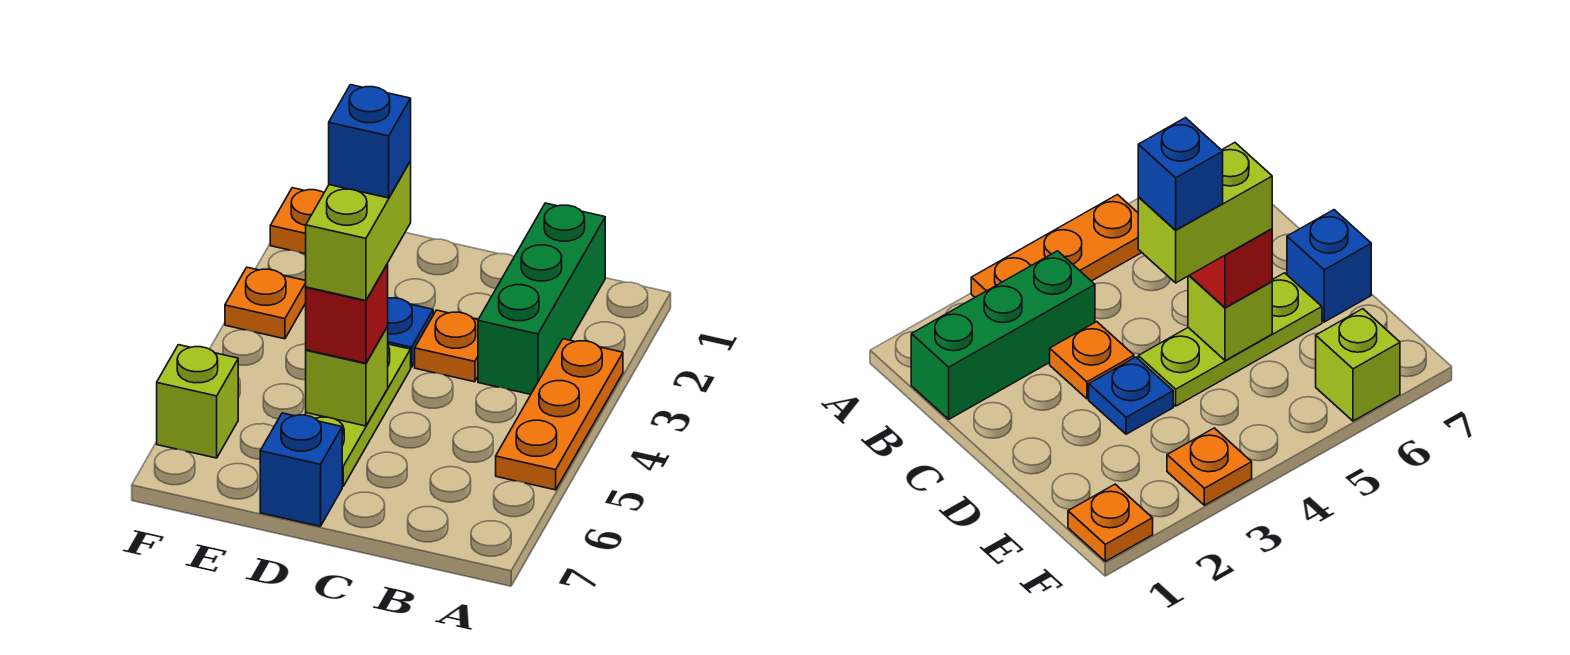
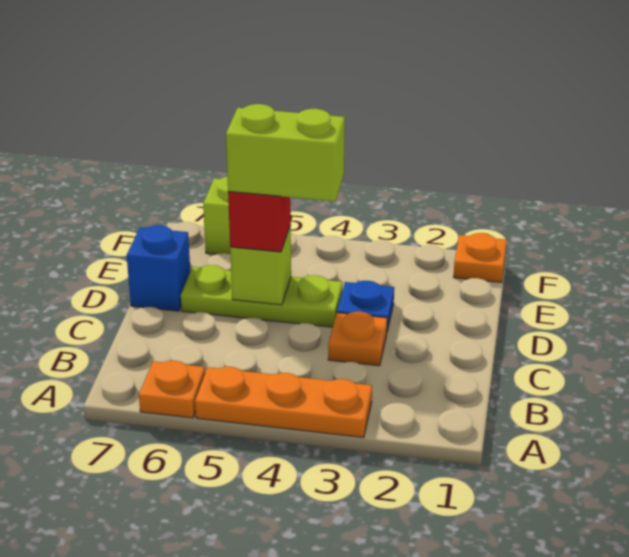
green brick B1:B3 level 1 -> none
blue brick D4 level 5 -> none
orange plate F3 level 1 -> orange plate A6 level 1

